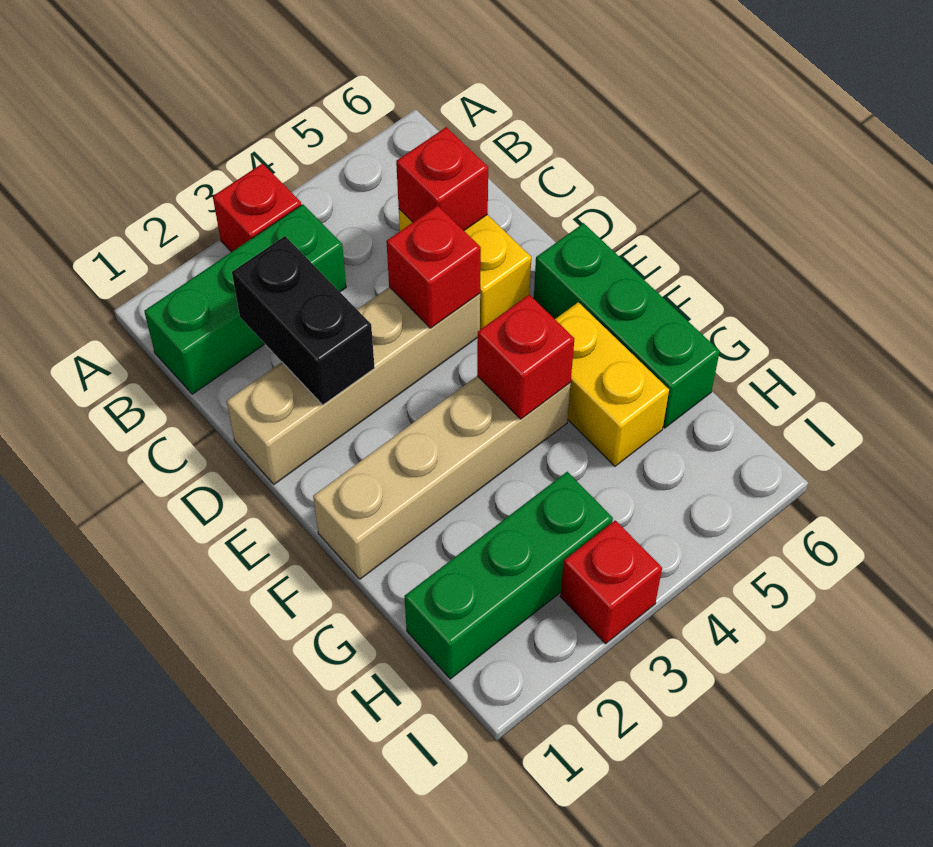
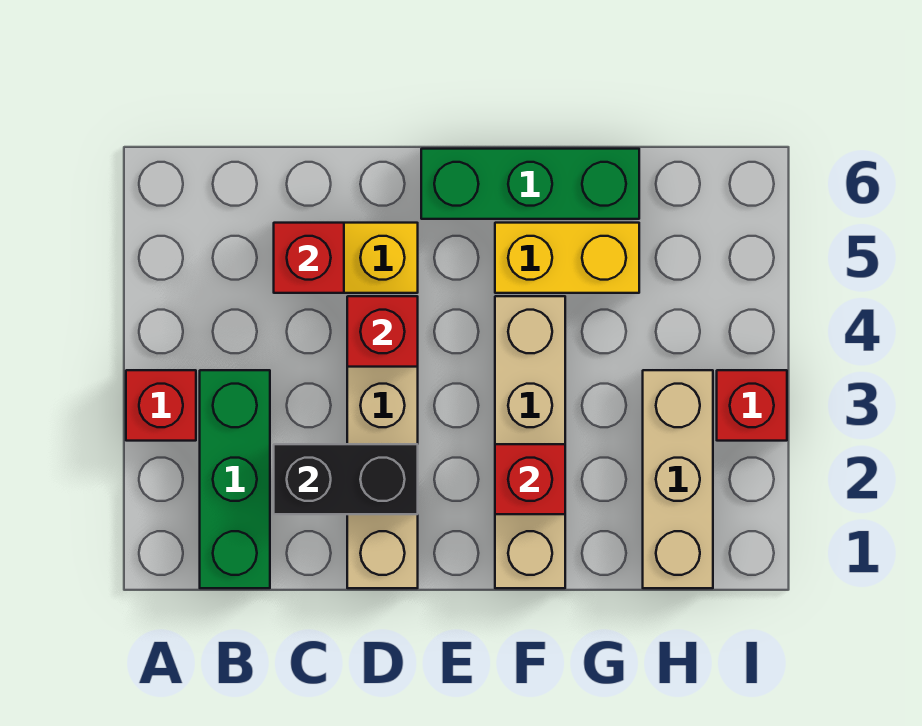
red brick F4 level 2 -> red brick F2 level 2
green brick H1:H3 level 1 -> tan brick H1:H3 level 1

